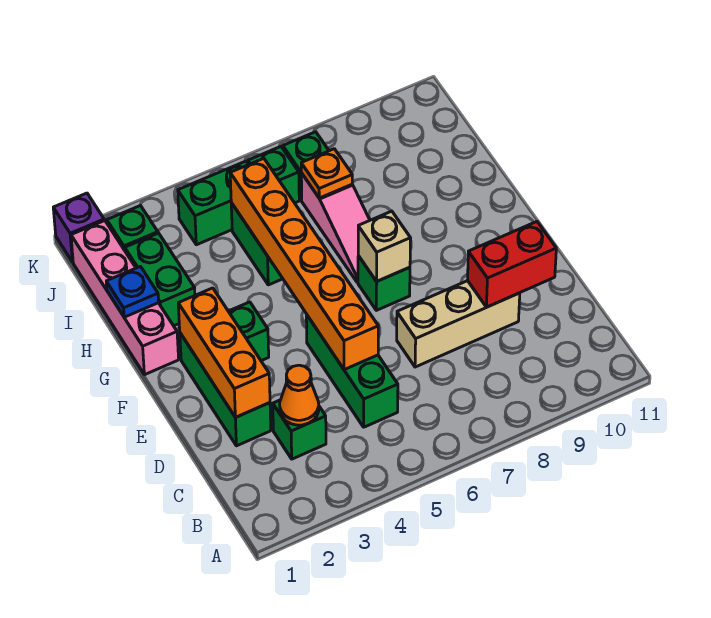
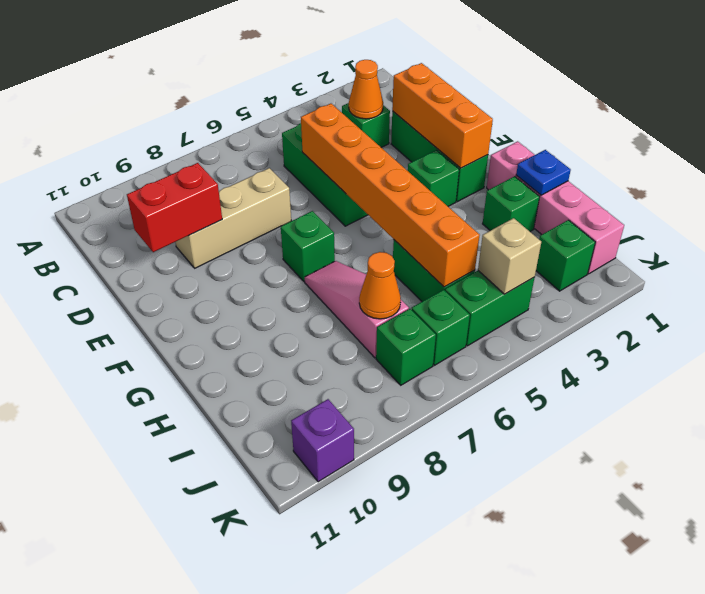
tan brick F7 level 2 -> tan brick J4 level 2
green brick H2:I2 level 1 -> green brick H2 level 1
orange plate I7 level 2 -> orange cone I7 level 2
purple brick K1 level 1 -> purple brick K10 level 1

